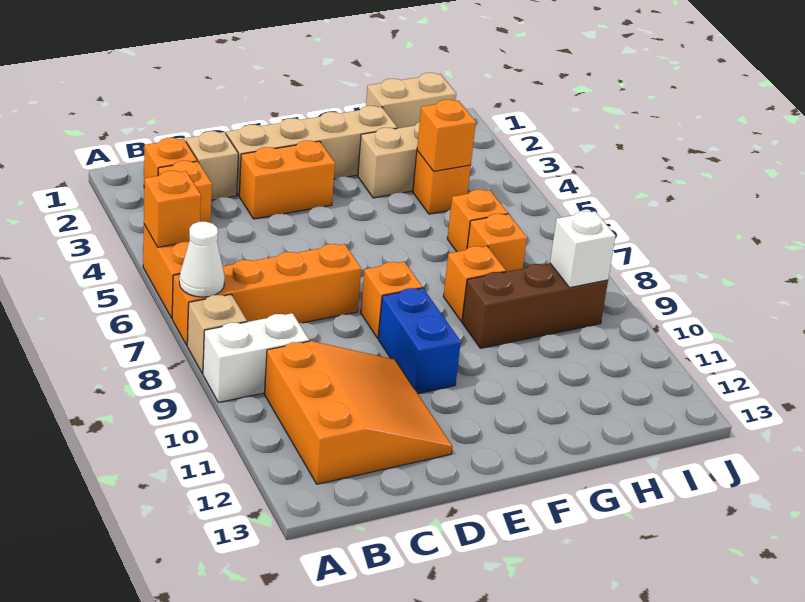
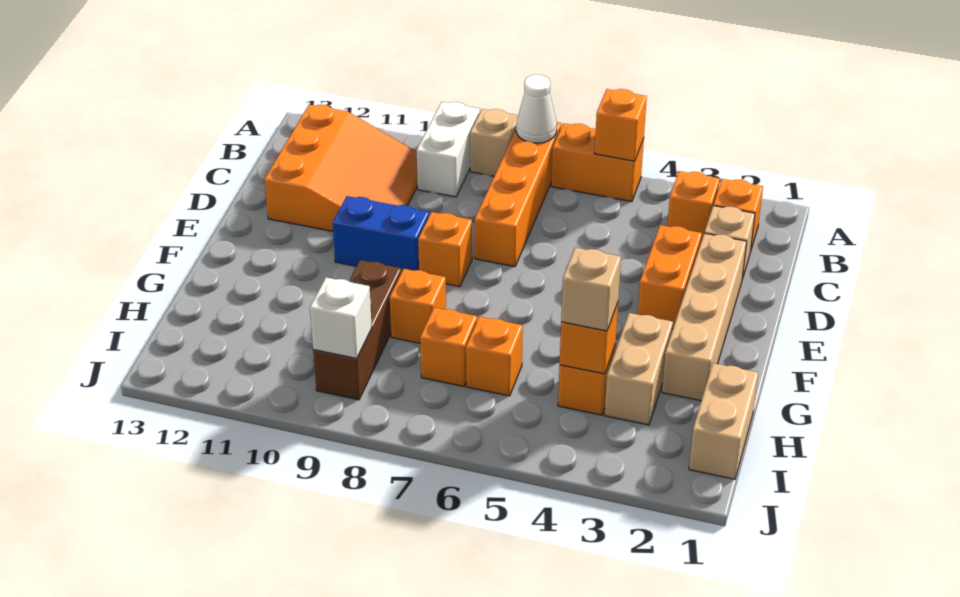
orange slope B10:D12 level 1 top B -> orange slope B10:D12 level 1 top 12
none -> tan brick H4 level 3

